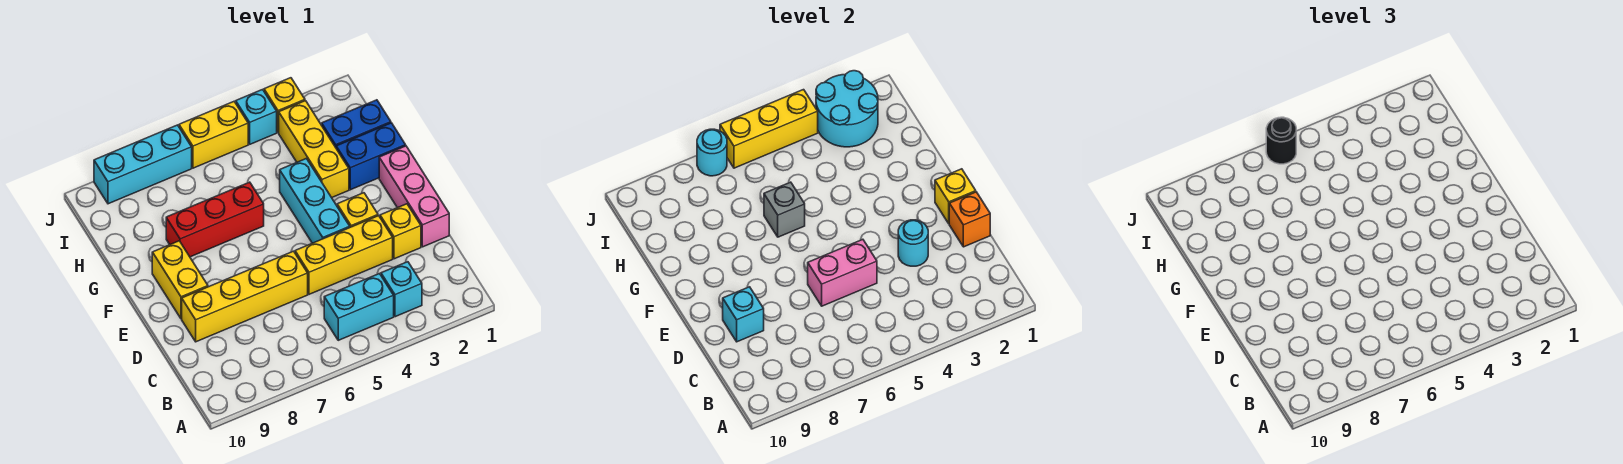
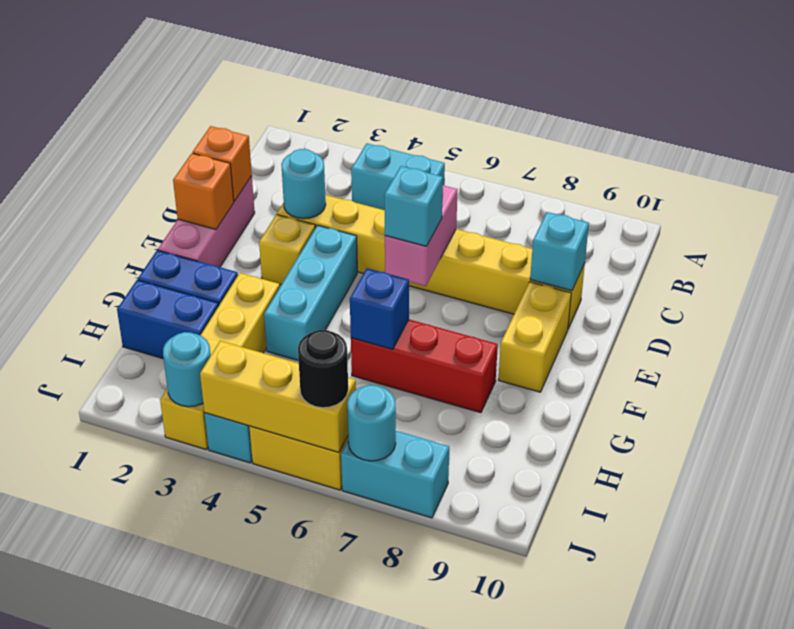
cyan brick B3 level 1 -> cyan brick E6 level 3
yellow brick D2 level 1 -> none
pink brick D5:D6 level 2 -> pink brick D6:E6 level 2
yellow brick E1 level 2 -> orange brick E1 level 2
grey brick G6 level 2 -> blue brick G6 level 2
cyan round brick I2:J3 level 2 -> cyan round brick J3 level 2
cyan brick J7:J9 level 1 -> cyan brick J7:J8 level 1

